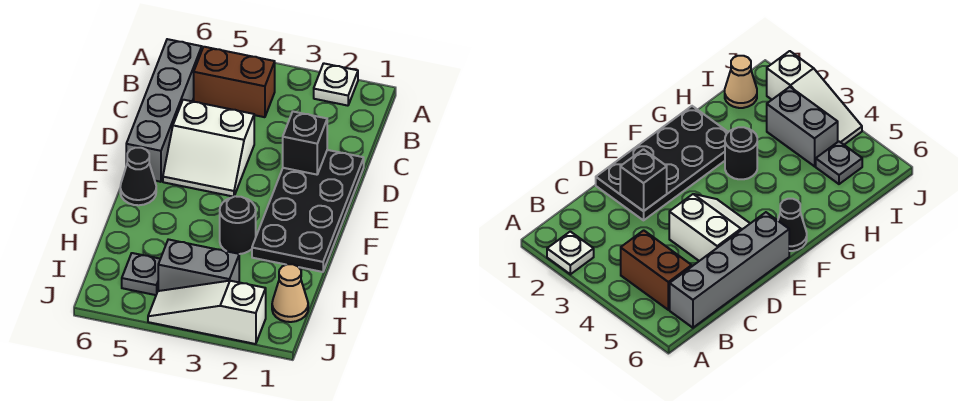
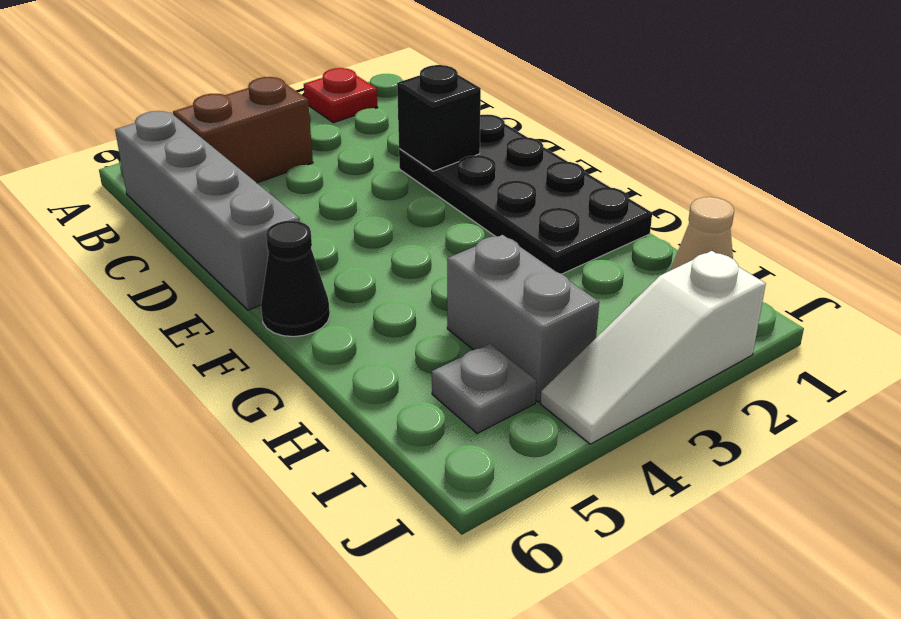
white plate A2 level 1 -> red plate A2 level 1
white slope D4:E5 level 1 top D -> none
black round brick G3 level 1 -> none
grey brick I3:I4 level 1 -> grey brick H4:I4 level 1

